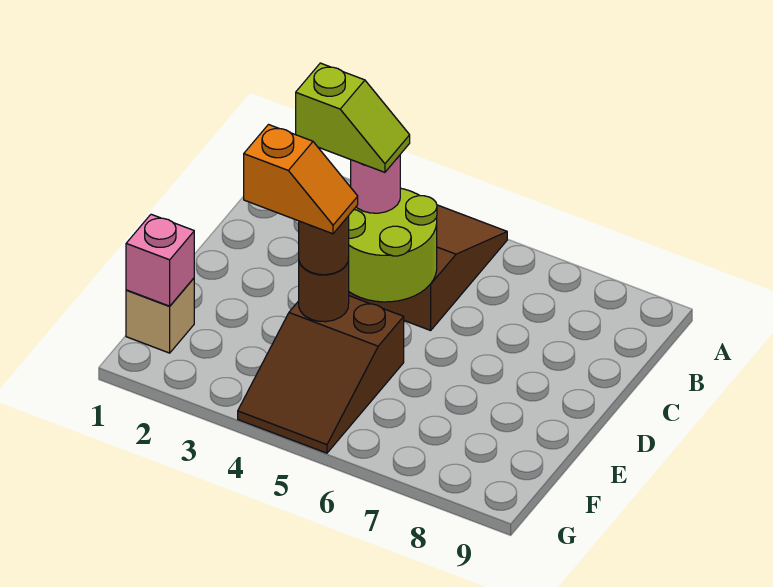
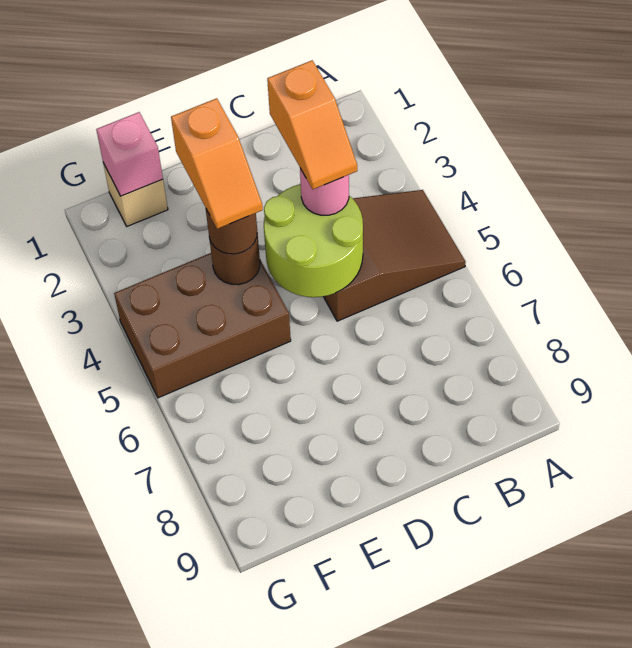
lime slope C3:C4 level 4 top 3 -> orange slope C3:C4 level 4 top 3
brown slope E4:G5 level 1 top E -> brown brick E4:G5 level 1

